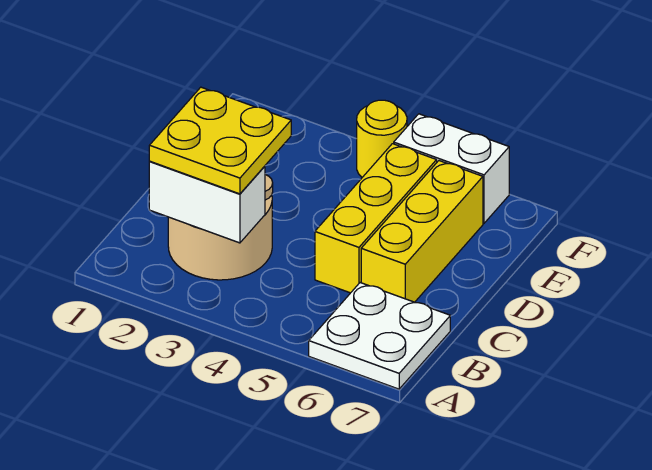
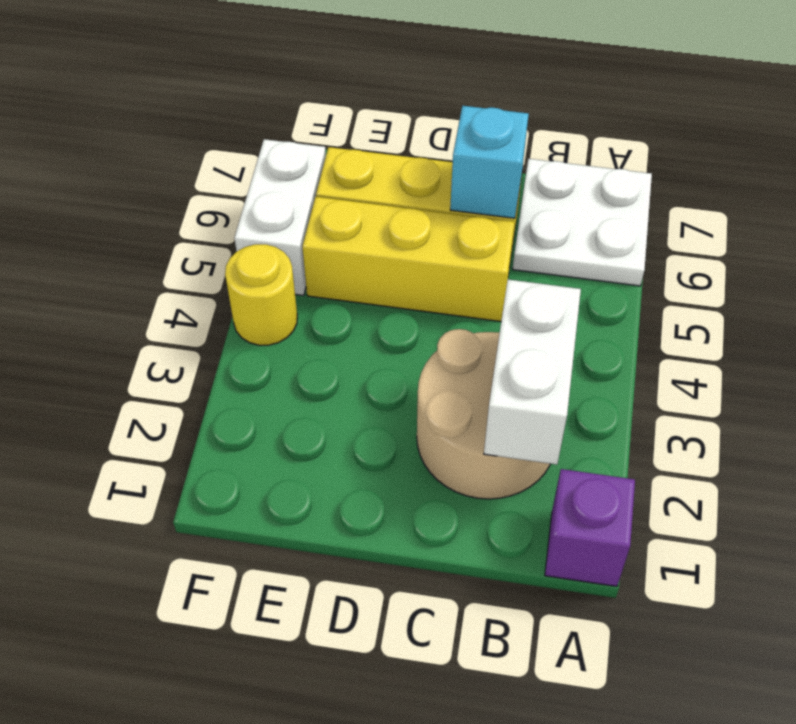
none -> purple brick A1 level 1
yellow plate B2:C3 level 3 -> none
none -> cyan brick C6 level 2

